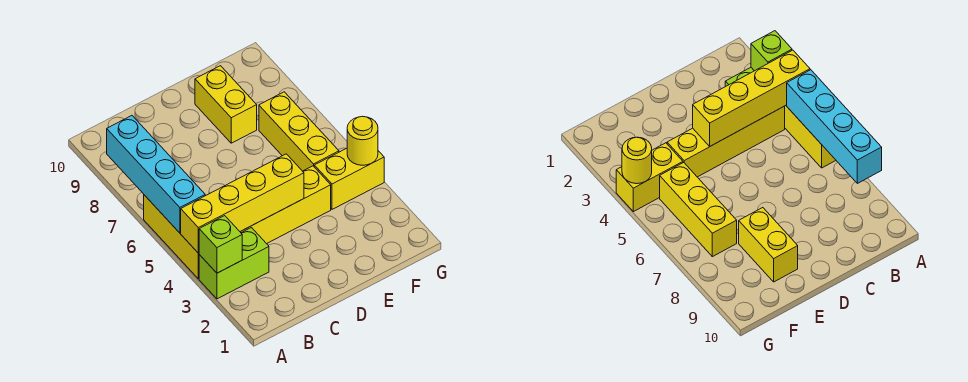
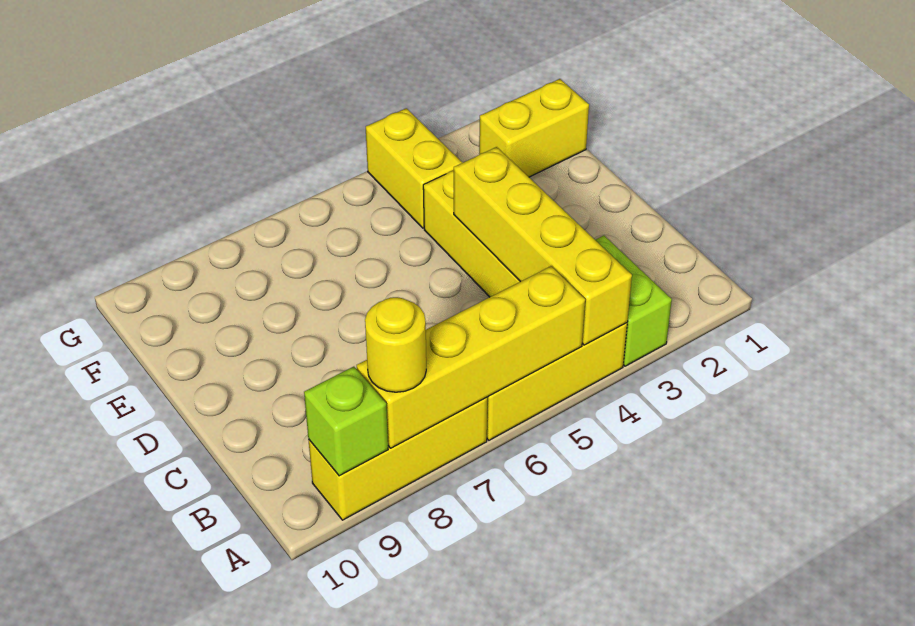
lime brick A3 level 2 -> lime brick A9 level 2
cyan brick A5:A8 level 2 -> yellow brick A5:A8 level 2
yellow brick E8:E9 level 1 -> yellow brick F1:F2 level 1
yellow brick F5:F7 level 1 -> yellow brick A7:A9 level 1
yellow round brick G4 level 2 -> yellow round brick A8 level 3

